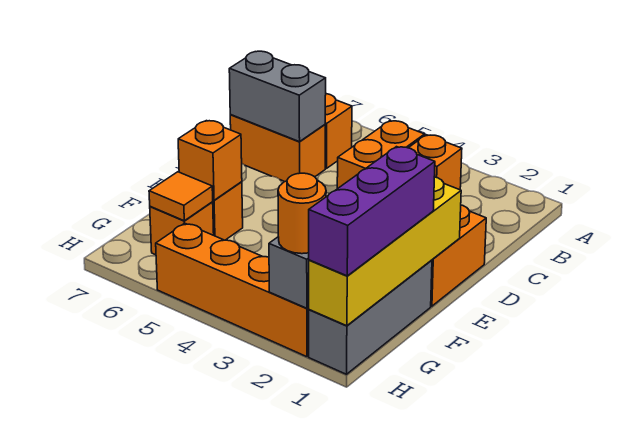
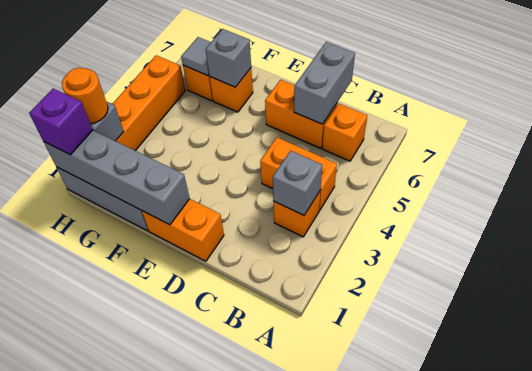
none -> grey brick B3 level 2
orange brick C6:C7 level 1 -> orange brick C6:D6 level 1
yellow brick E1:H1 level 2 -> grey brick E1:H1 level 2
purple brick F1:H1 level 3 -> purple brick H1 level 3
orange brick F6 level 2 -> grey brick F6 level 2
orange tile G6 level 2 -> grey tile G6 level 2

